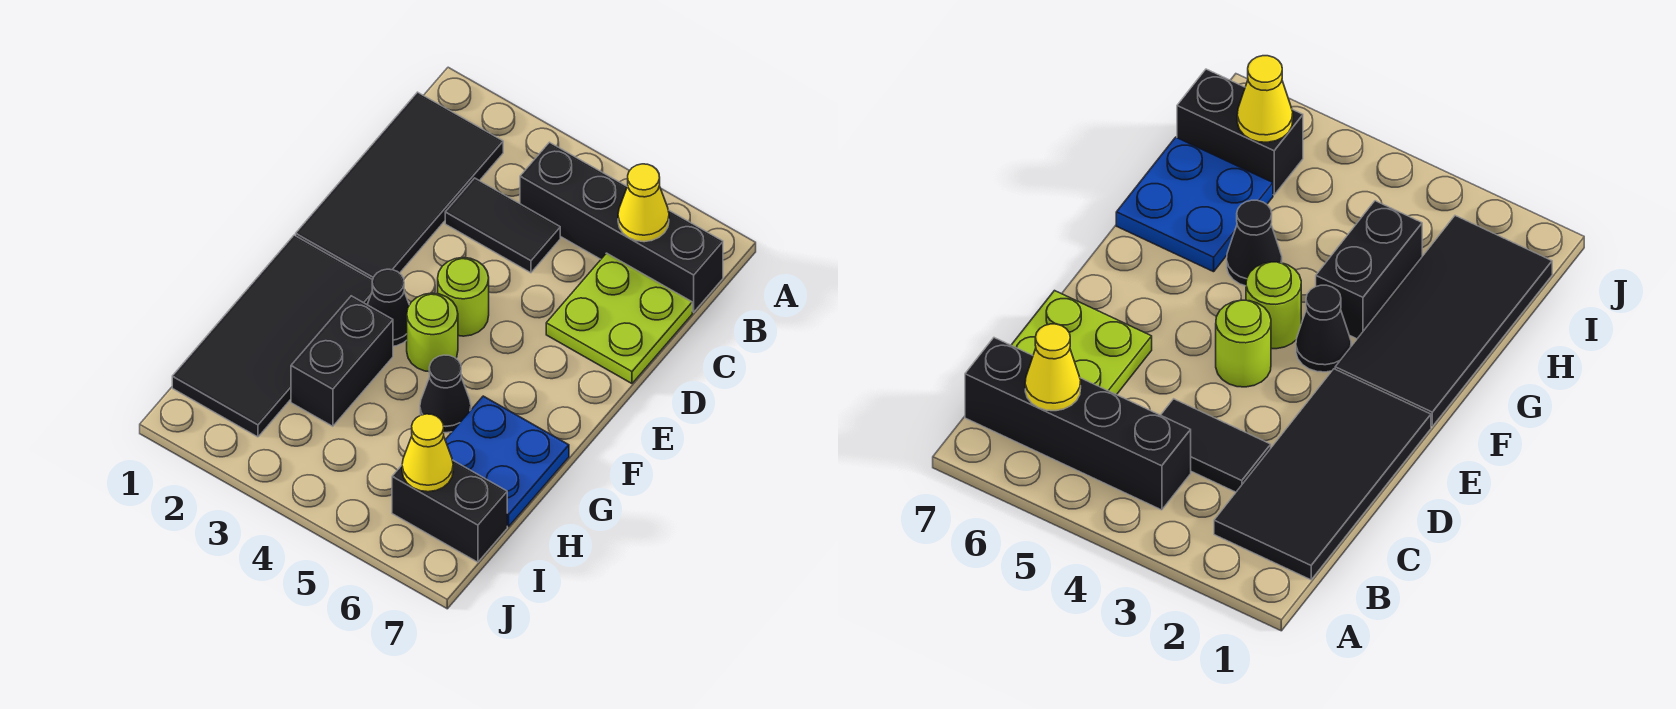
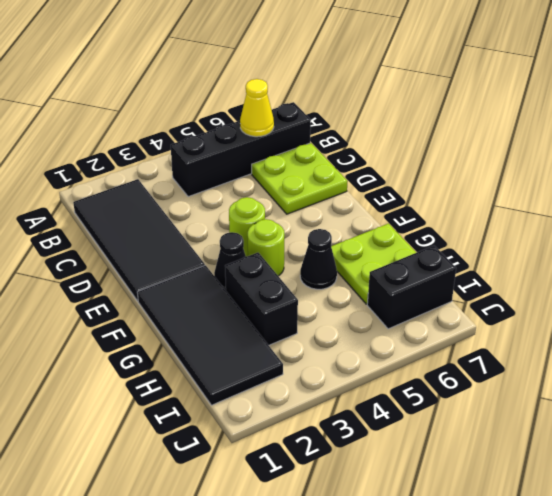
black tile C3:C4 level 1 -> none
blue plate G6:H7 level 1 -> lime plate G6:H7 level 1
yellow cone I6 level 2 -> none

